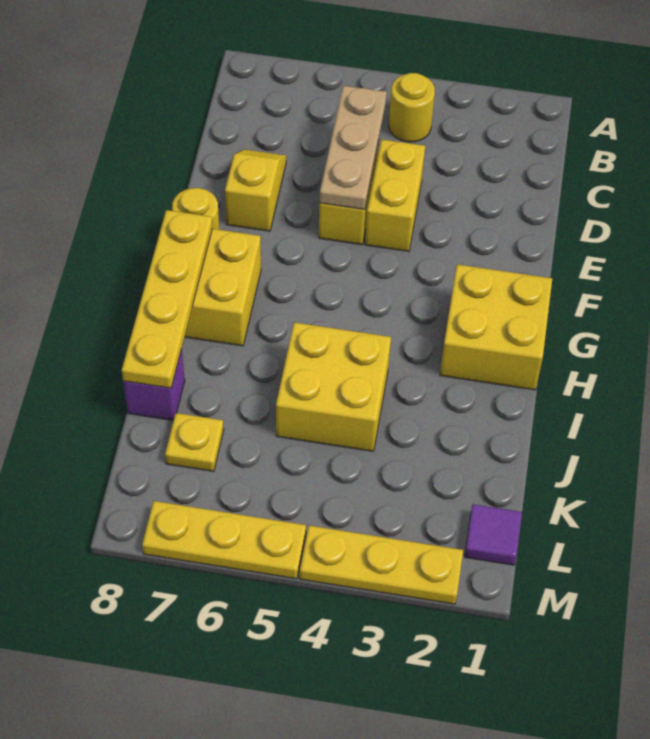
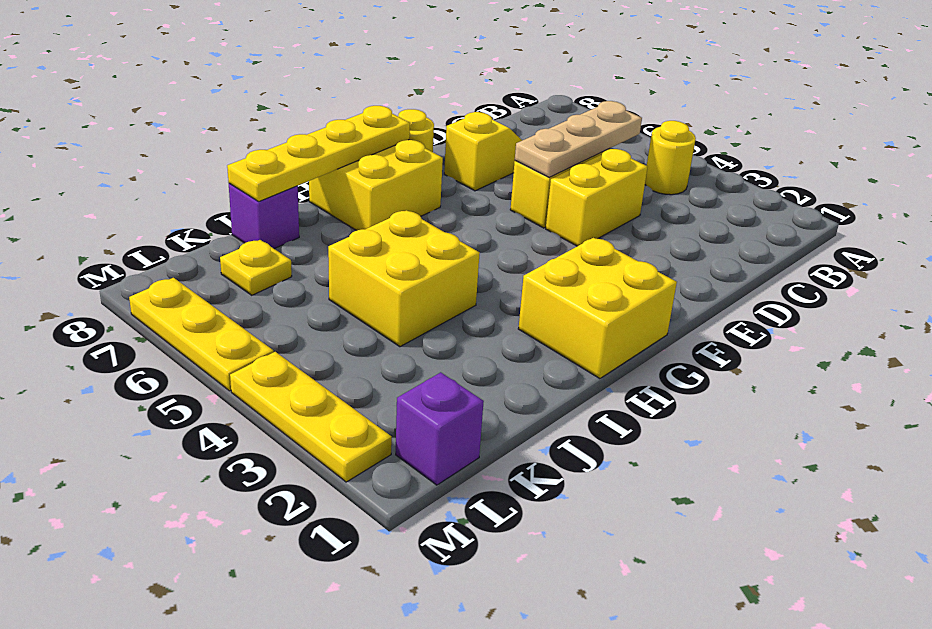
purple tile L1 level 1 -> purple brick L1 level 1

